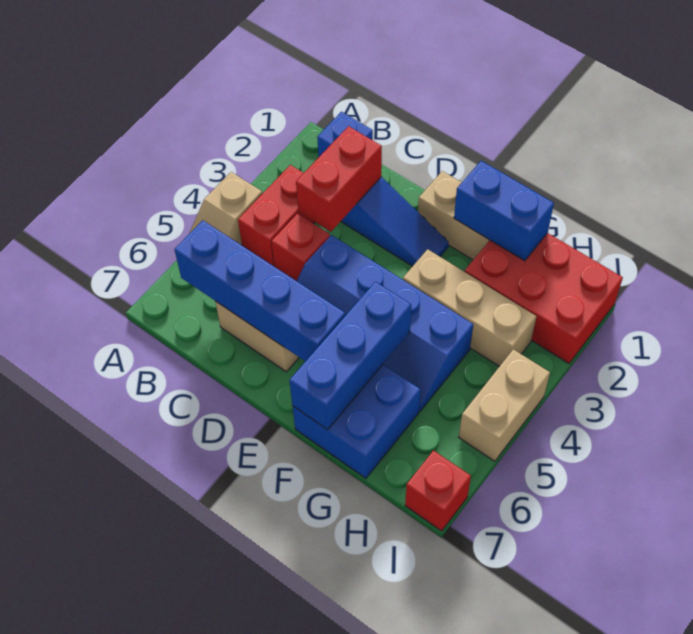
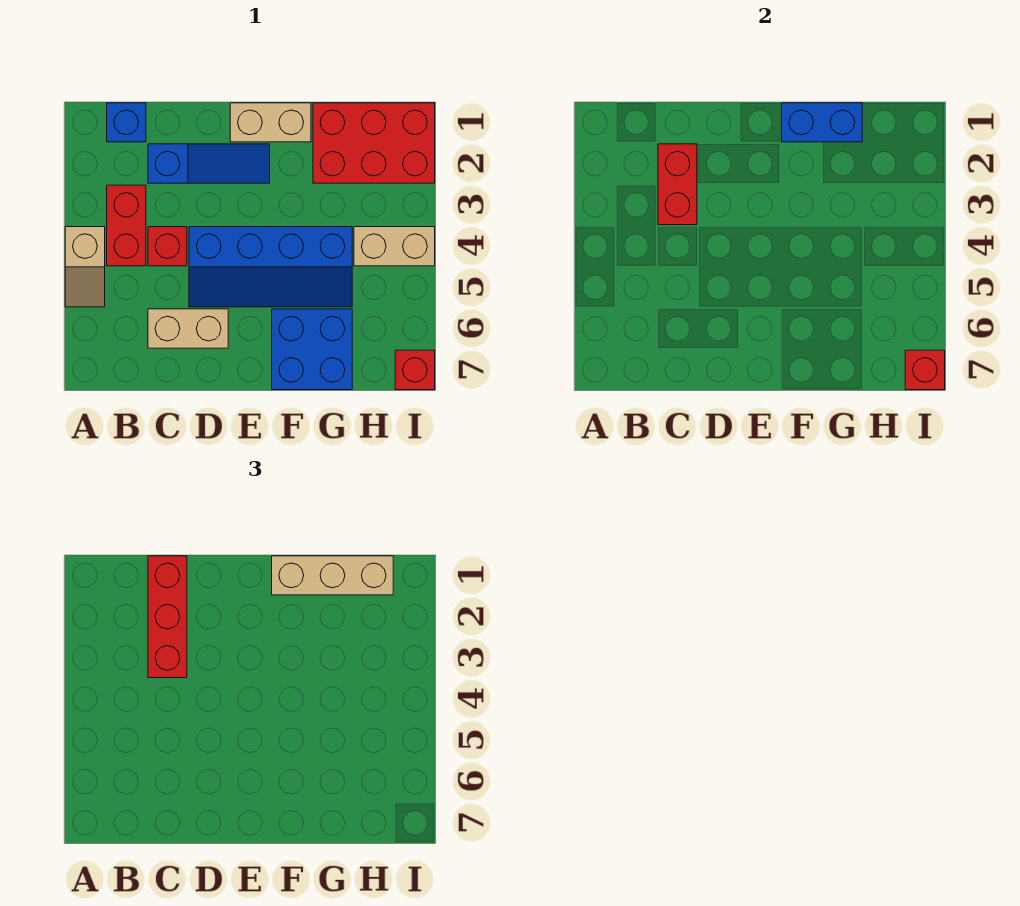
blue brick B6:E6 level 2 -> none
none -> red brick C1:C3 level 3
tan brick F3:H3 level 1 -> tan brick F1:H1 level 3
blue brick F5:F7 level 2 -> none
tan brick I4:I5 level 1 -> tan brick H4:I4 level 1
none -> red brick I7 level 2

